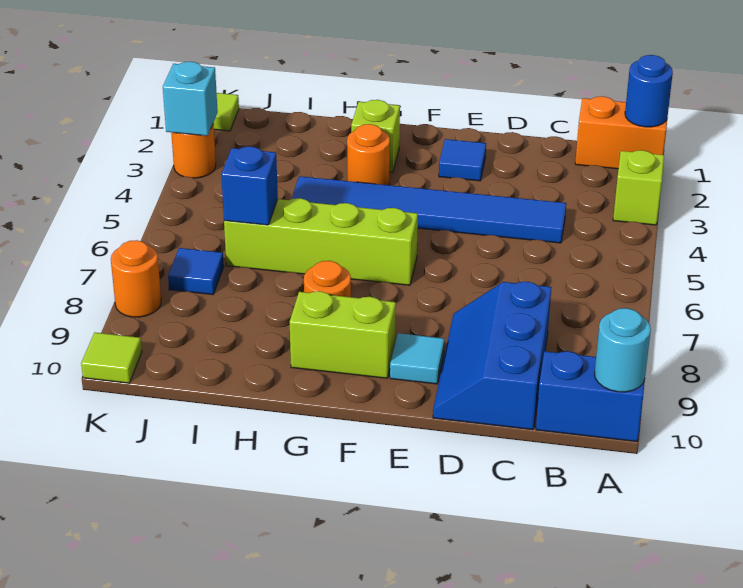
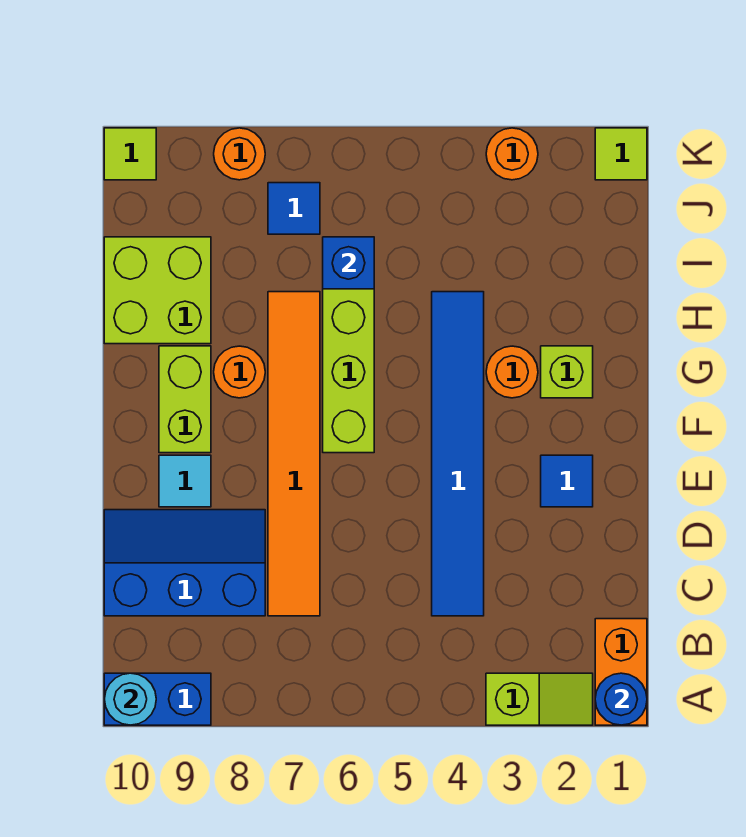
blue brick A10:B10 level 1 -> blue brick A9:A10 level 1
none -> orange tile C7:H7 level 1
none -> lime brick H9:I10 level 1
cyan brick K3 level 2 -> none

